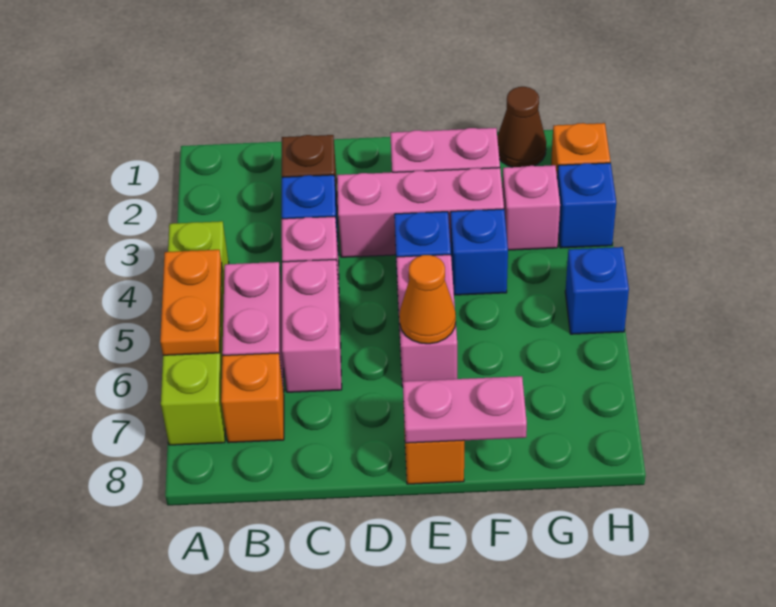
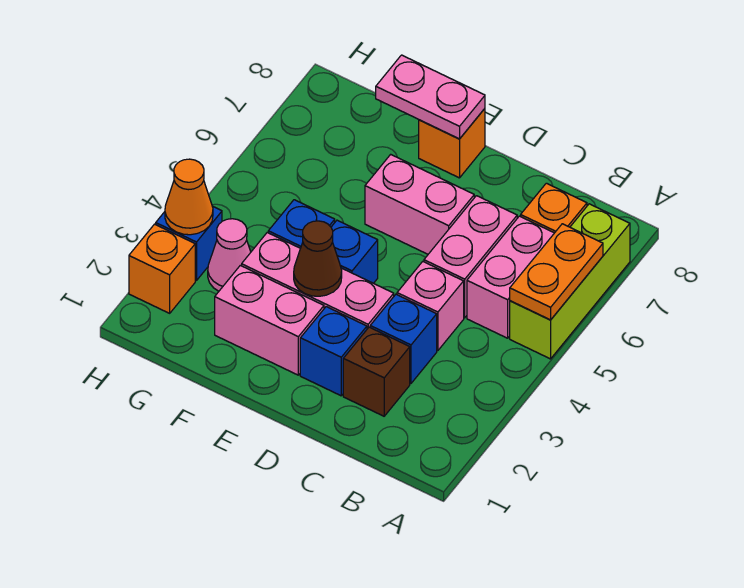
lime brick A4:A7 level 1 -> lime brick A5:A7 level 1
pink brick E5:E6 level 1 -> pink brick D6:E6 level 1
orange cone E6 level 2 -> orange cone H3 level 2
brown cone G1 level 1 -> brown cone E3 level 2
pink brick G3 level 1 -> pink cone G3 level 1
blue brick H5 level 1 -> blue brick D2 level 1

